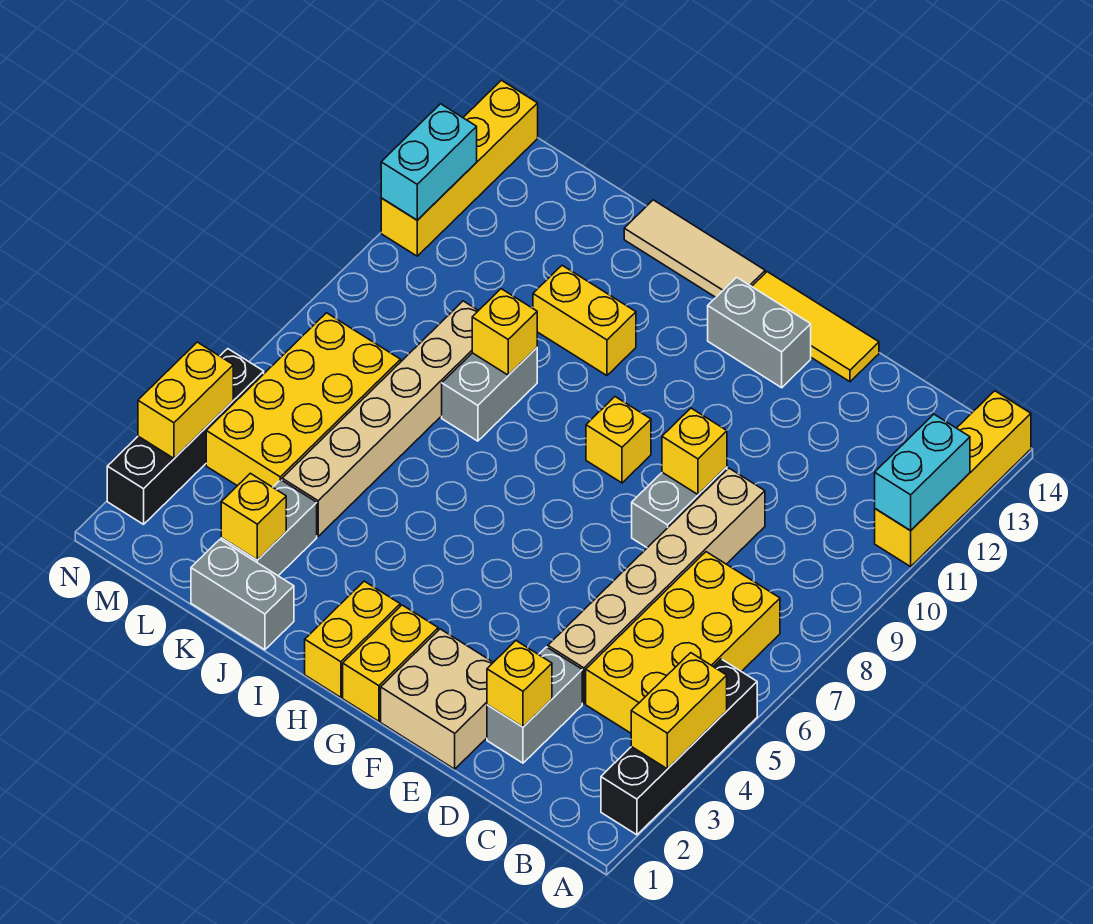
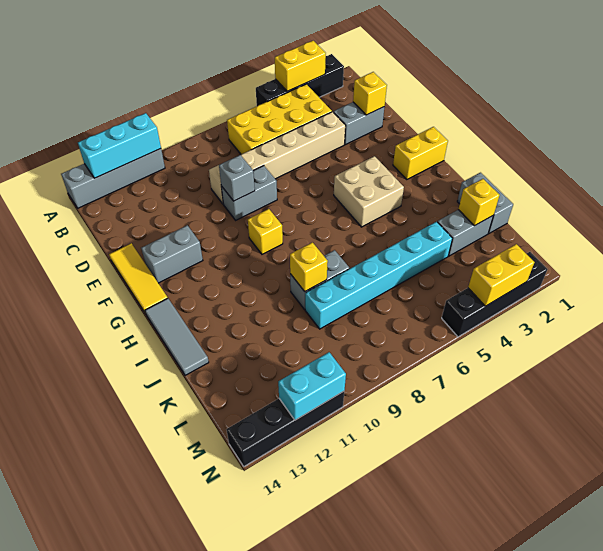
yellow brick A11:A14 level 1 -> grey brick A11:A14 level 1
cyan brick A11:A12 level 2 -> cyan brick A11:A13 level 2
tan brick E1:F2 level 1 -> tan brick G4:H5 level 1
yellow brick E9 level 2 -> grey brick E9 level 2
grey brick F13:G13 level 1 -> grey brick F12:F13 level 1
yellow brick H1:H2 level 1 -> none
tan tile H14:J14 level 1 -> grey tile H14:J14 level 1
yellow brick I11:J11 level 1 -> none
tan brick K4:K9 level 1 -> cyan brick K4:K9 level 1
yellow brick L4:M7 level 1 -> none
yellow brick N11:N14 level 1 -> black brick N11:N14 level 1

